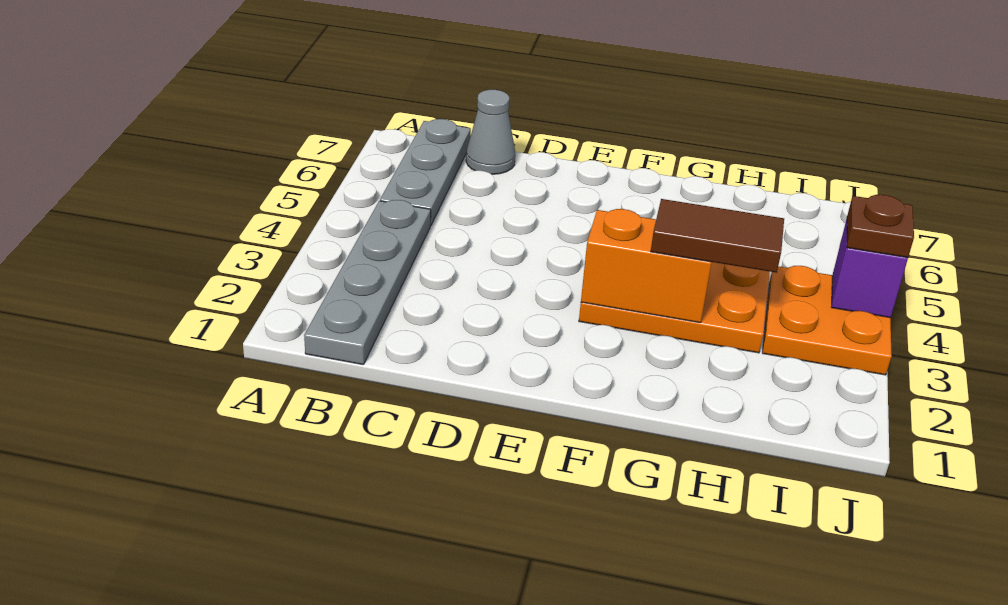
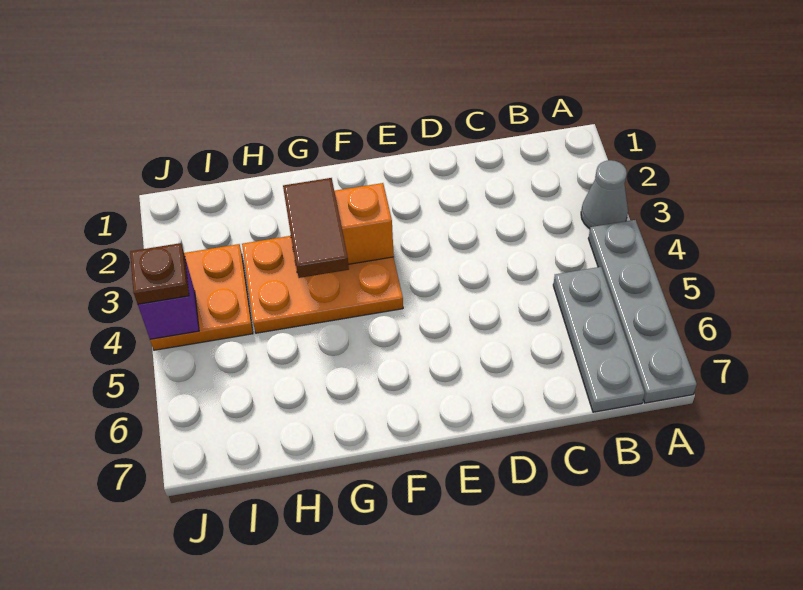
grey plate B1:B4 level 1 -> grey plate A4:A7 level 1
grey cone C7 level 1 -> grey cone A3 level 1
brown tile G3:H3 level 3 -> brown tile G3:G4 level 3

